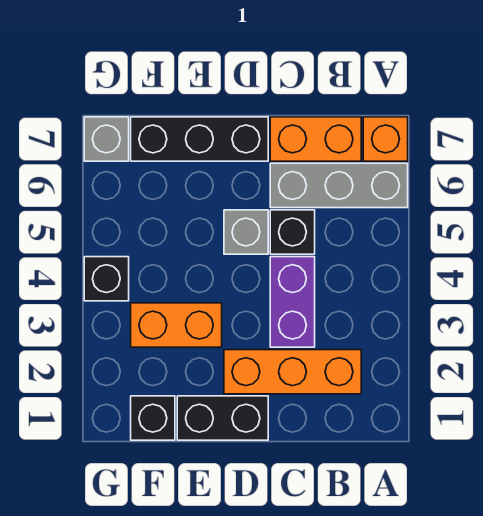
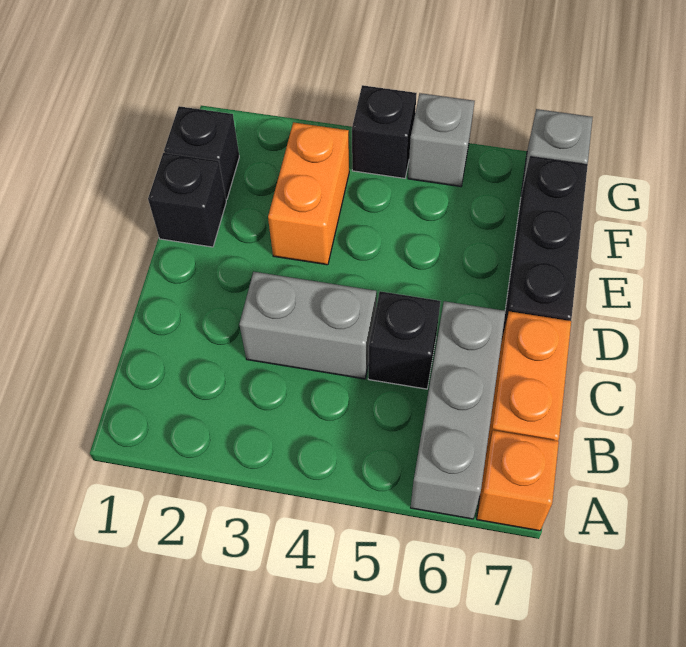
orange brick B2:D2 level 1 -> none
purple brick C3:C4 level 1 -> grey brick C3:C4 level 1
black brick D1:E1 level 1 -> black brick E1 level 1
grey brick D5 level 1 -> grey brick G5 level 1

